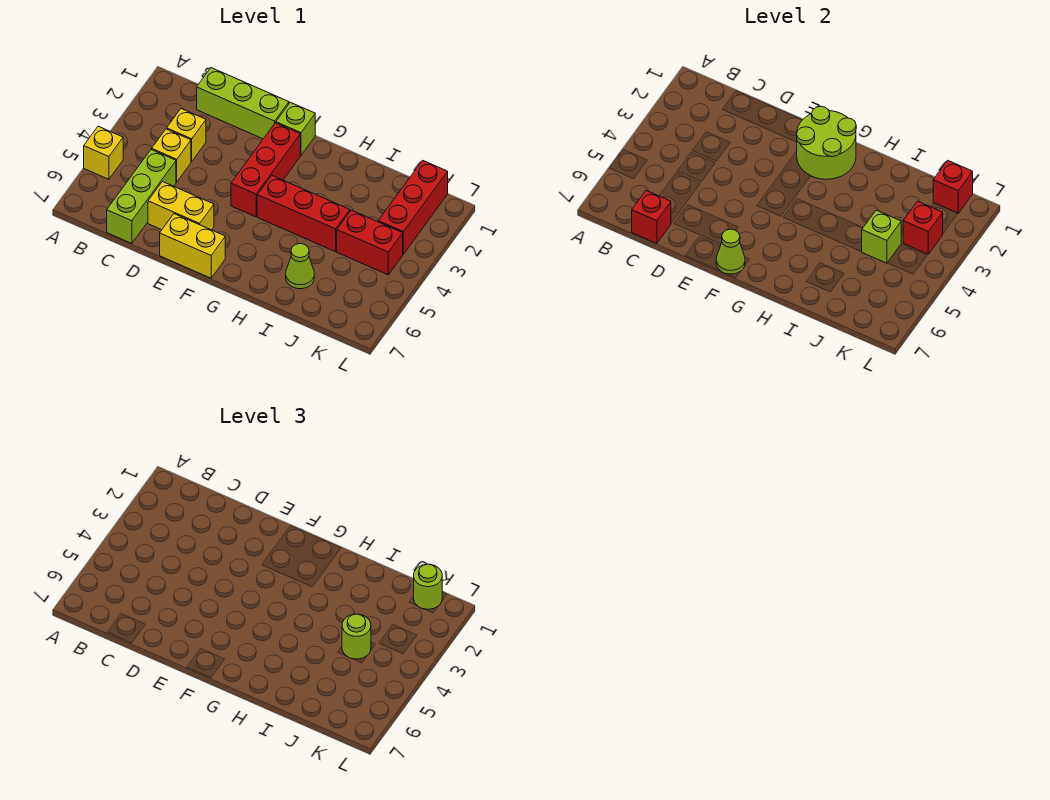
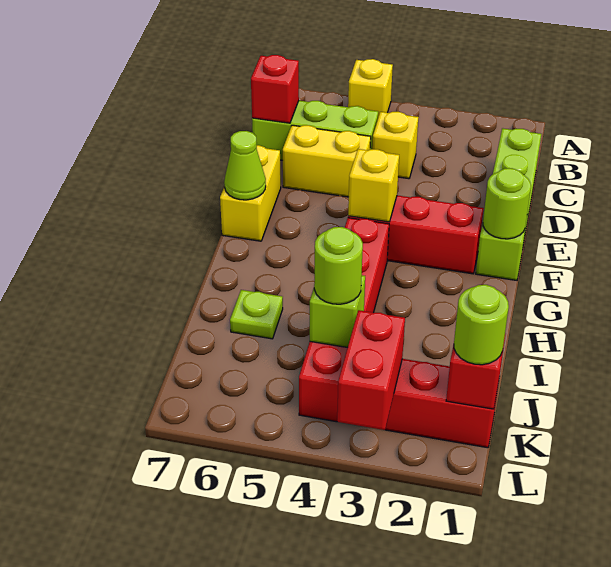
yellow brick C3 level 1 -> yellow brick F4 level 2
yellow brick D6:E6 level 1 -> yellow brick D5:D6 level 1
lime round brick F1:G2 level 2 -> lime round brick F1 level 2
lime cone I6 level 1 -> lime plate I6 level 1
red brick K3 level 2 -> red brick K3:L3 level 2

